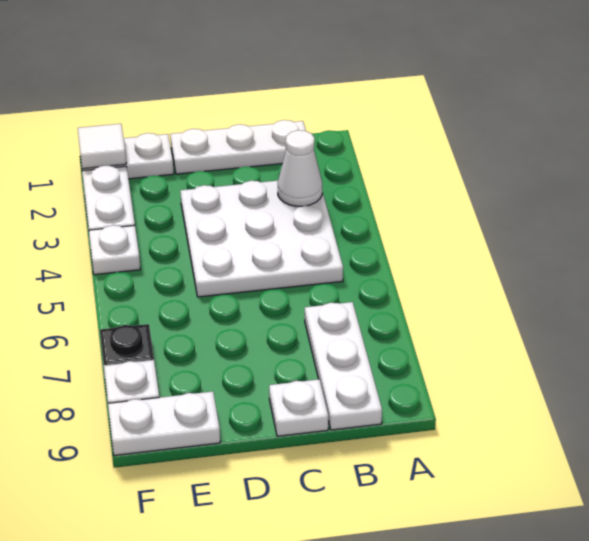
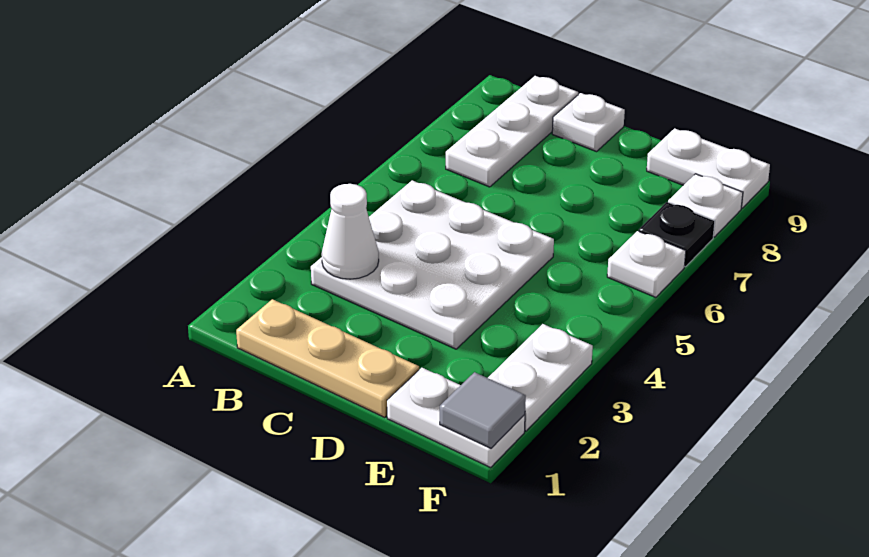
white plate B1:D1 level 1 -> tan plate B1:D1 level 1
white tile F1 level 2 -> grey tile F1 level 2
white plate F4 level 1 -> white plate F6 level 1

